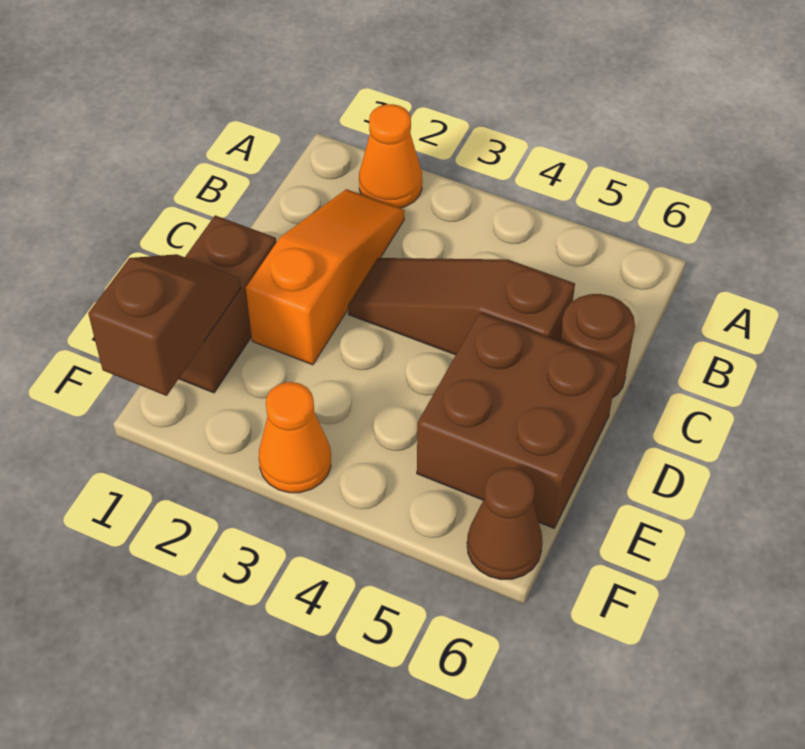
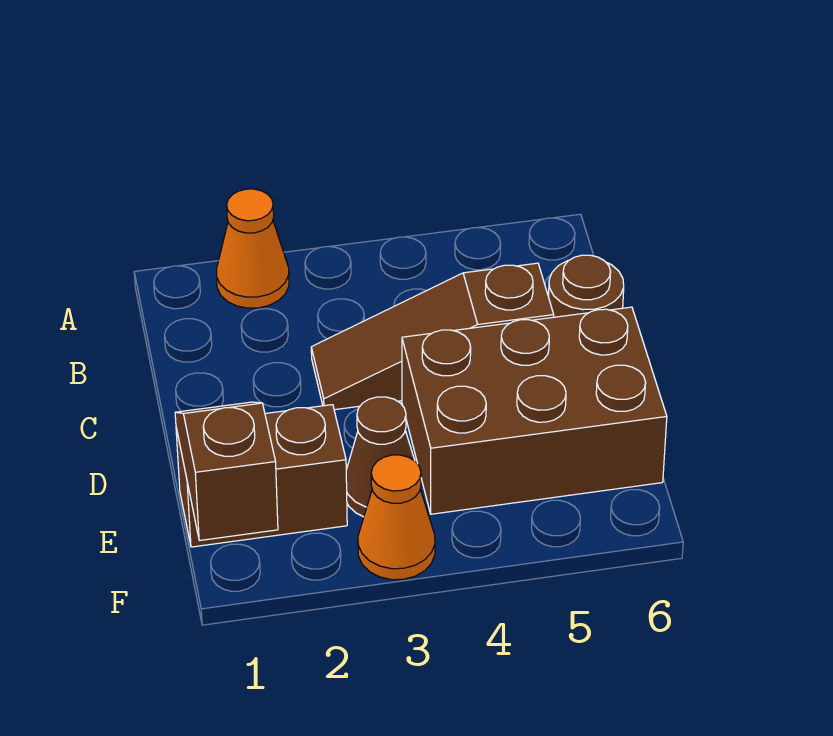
orange slope B2:D2 level 1 top D -> none
brown brick D1:E1 level 1 -> brown brick E1:E2 level 1
brown brick D5:E6 level 1 -> brown brick D4:E6 level 1
brown cone F6 level 1 -> brown cone E3 level 1

